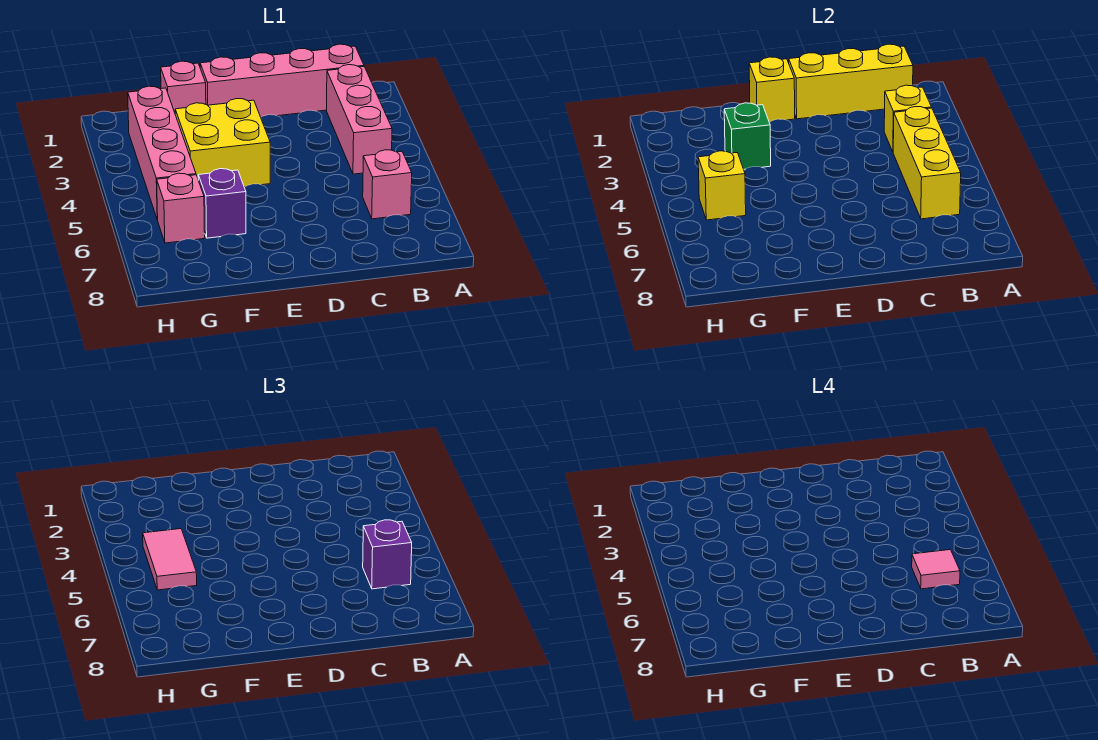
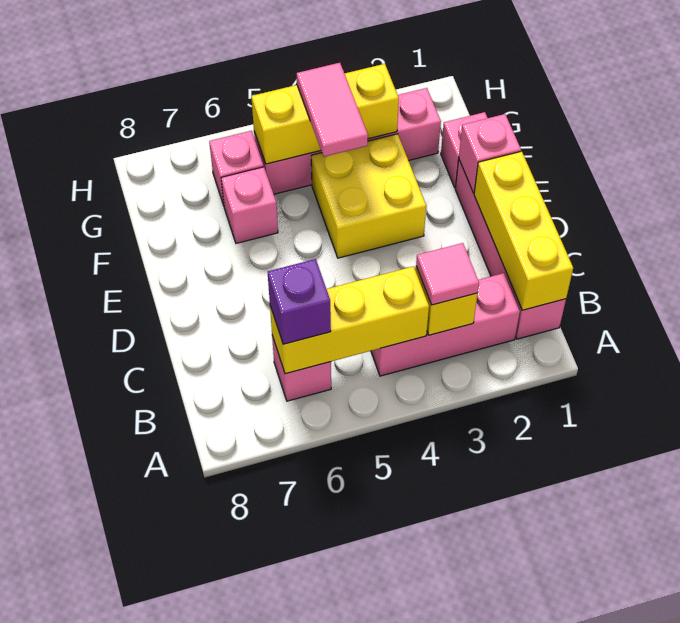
pink tile B6 level 4 -> pink tile B3 level 3
yellow brick E1 level 2 -> pink brick E1 level 2
green brick F3 level 2 -> none
purple brick F6 level 1 -> pink brick F6 level 1
pink tile G4:G5 level 3 -> pink tile F4:G4 level 3
yellow brick G5 level 2 -> yellow brick G3:G5 level 2

